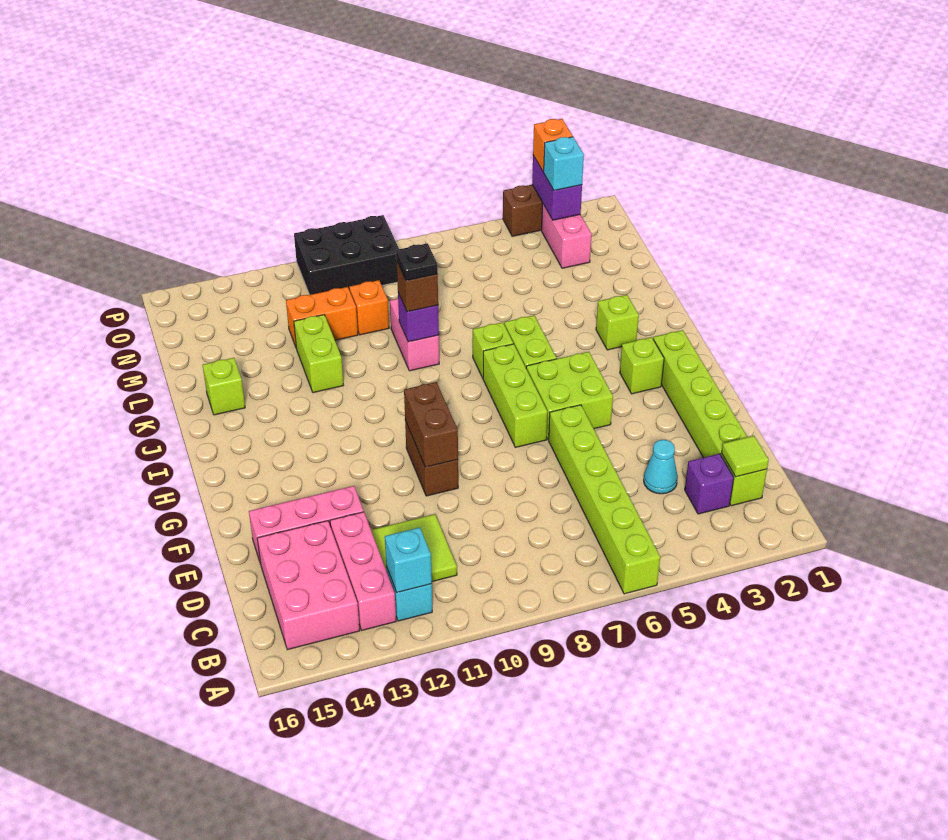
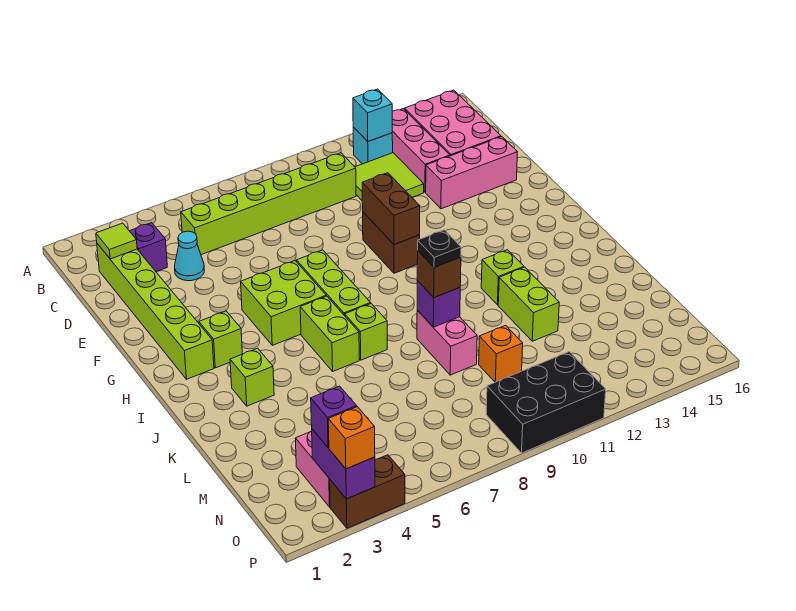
lime brick A6:F6 level 1 -> lime brick C5:C10 level 1
lime brick K15 level 1 -> lime brick J12 level 1
orange brick M11:M12 level 1 -> none
cyan brick O3 level 3 -> purple brick O3 level 3

